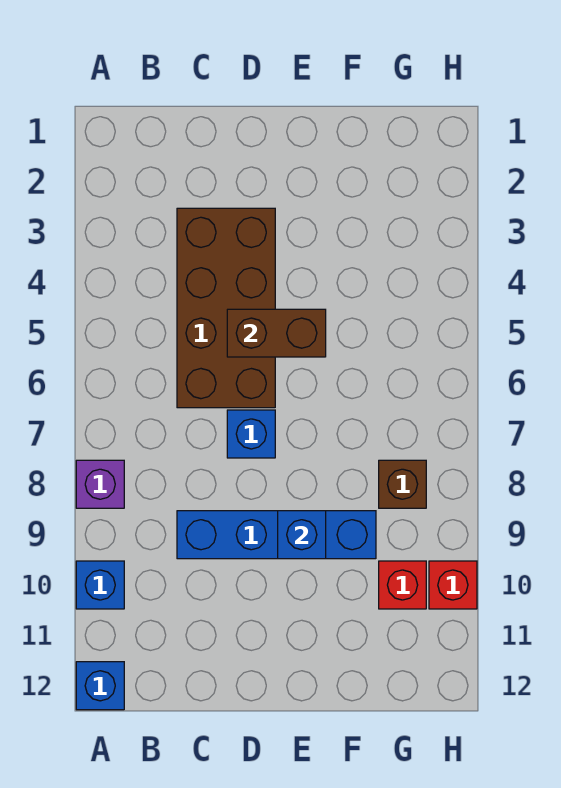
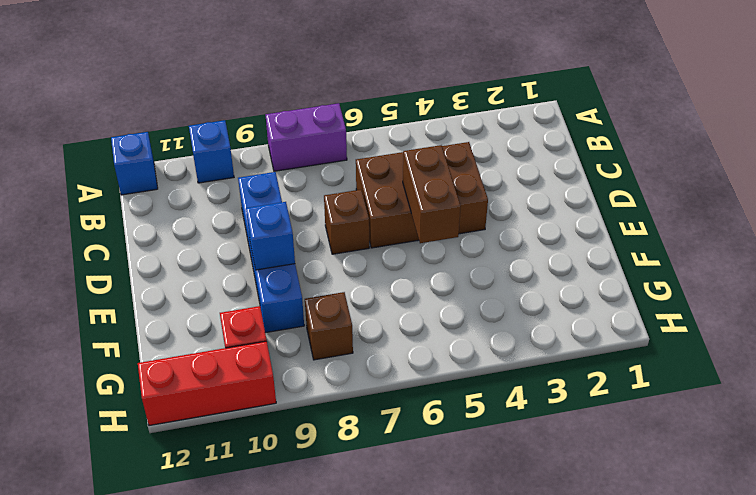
purple brick A8 level 1 -> purple brick A7:A8 level 1
brown brick C3:D6 level 1 -> brown brick C4:D6 level 1
blue brick D7 level 1 -> brown brick D7 level 1
red brick H10 level 1 -> red brick H10:H12 level 1

